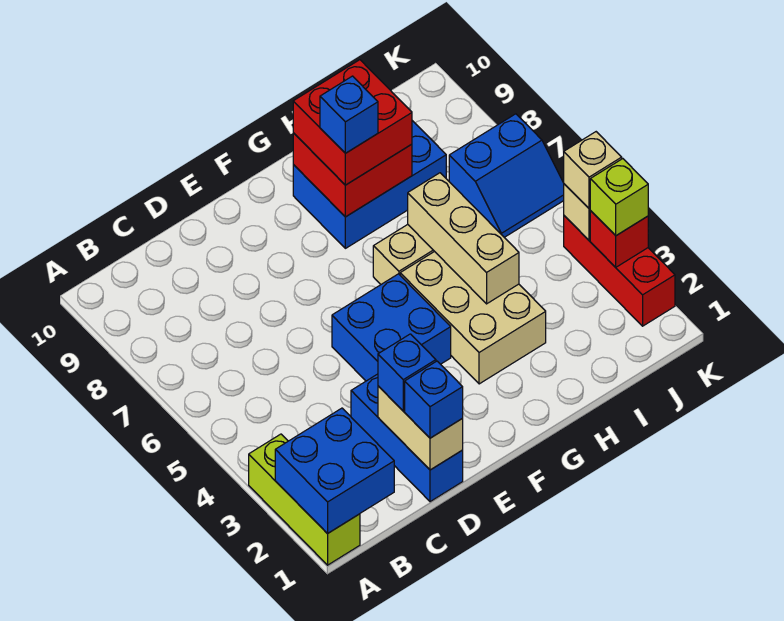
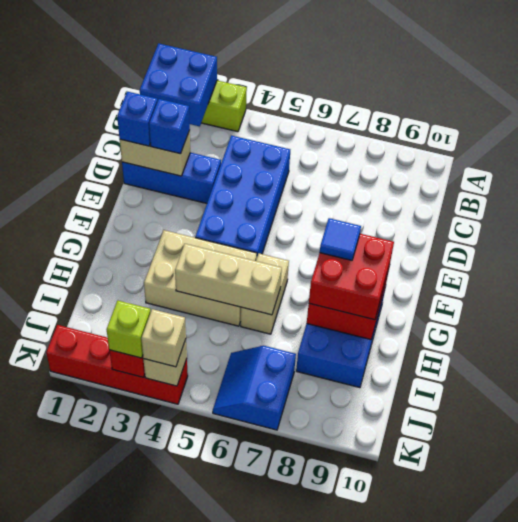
blue brick E4:F5 level 1 -> blue brick C4:F5 level 1
blue brick G8 level 4 -> blue tile G8 level 4
red brick K2:K4 level 1 -> red brick K1:K4 level 1

